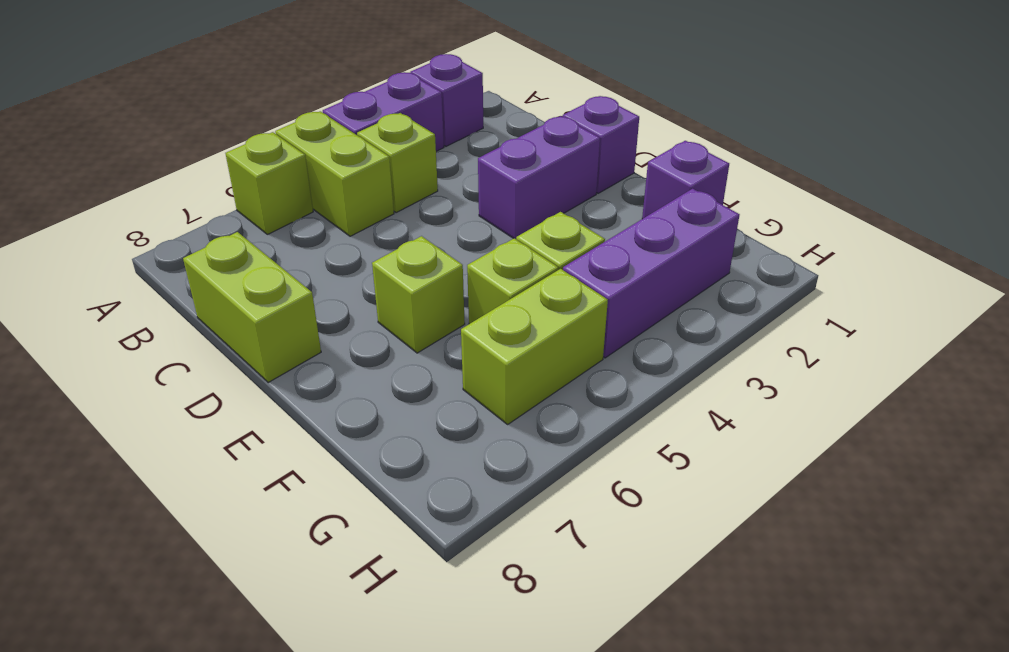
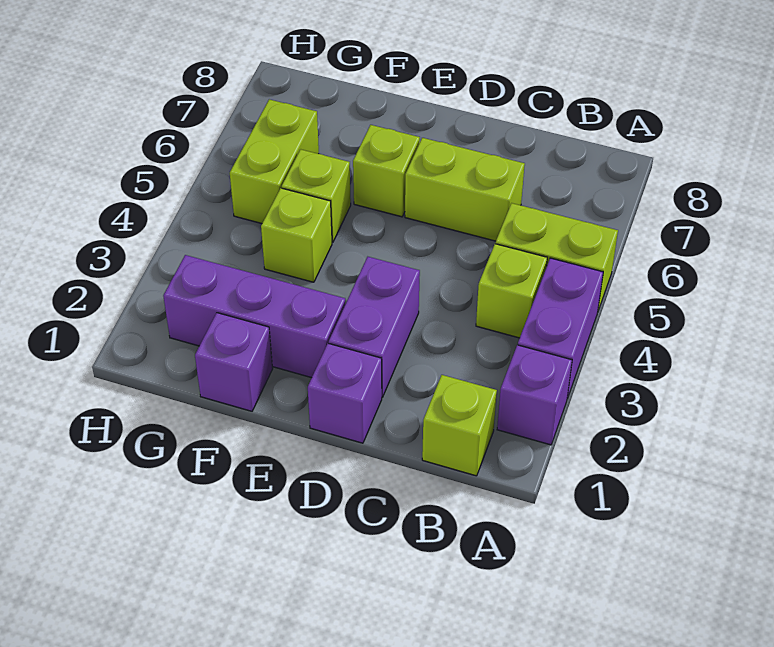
lime brick A6 level 1 -> lime brick B1 level 1
lime brick C8:D8 level 1 -> lime brick C6:D6 level 1
purple brick G2:G4 level 1 -> purple brick E2:G2 level 1

